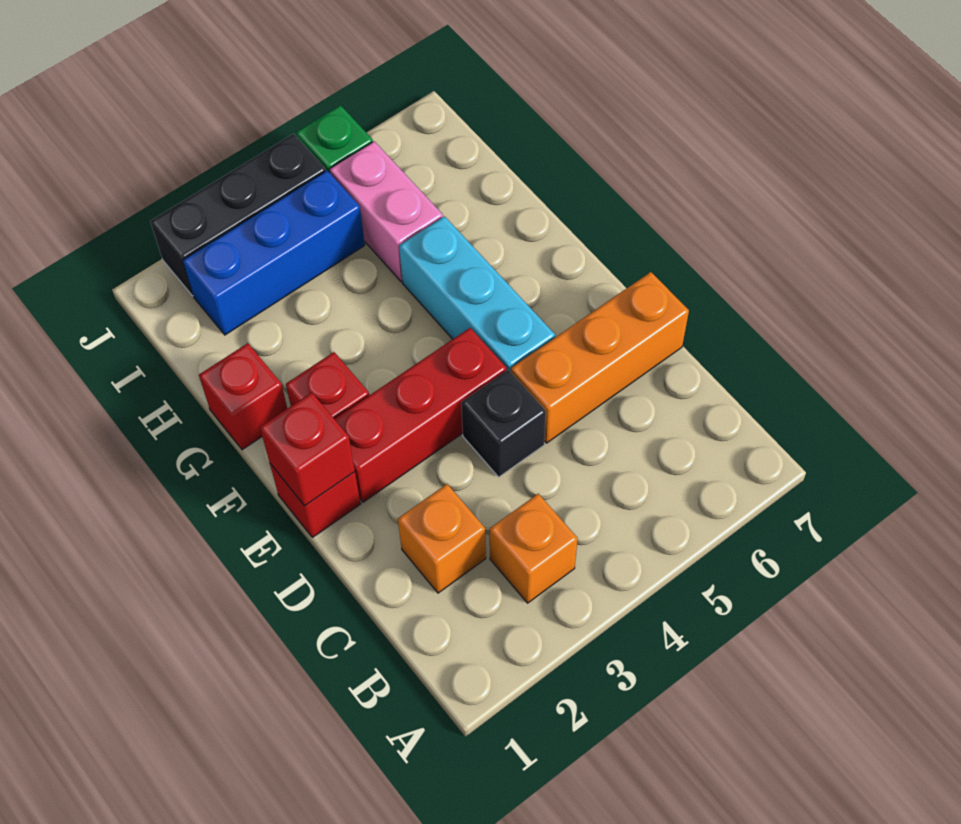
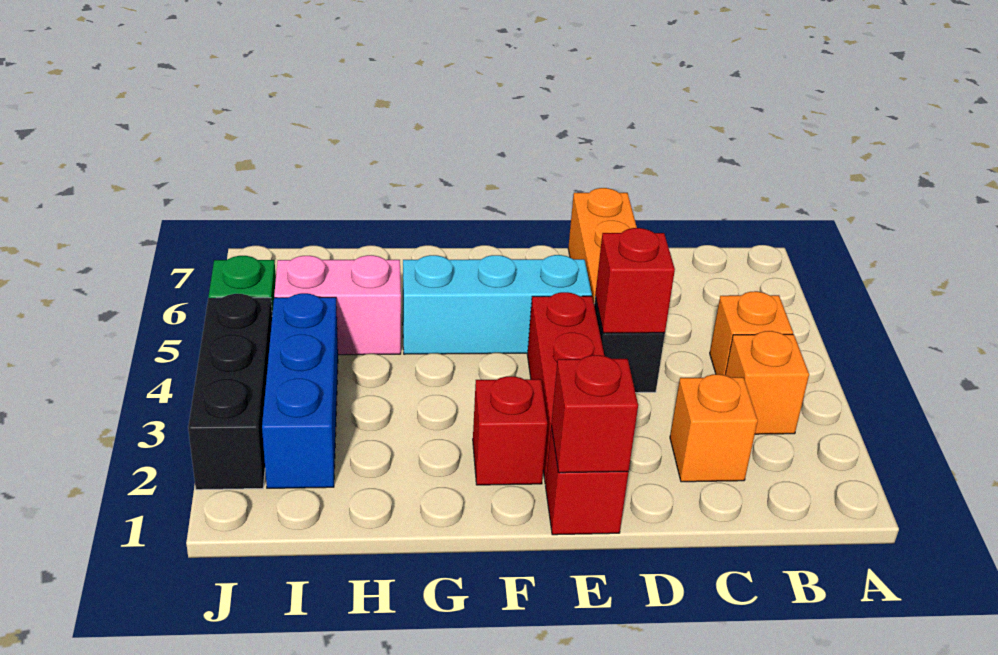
none -> orange brick B4 level 1
red brick G1 level 1 -> red brick D4 level 2

